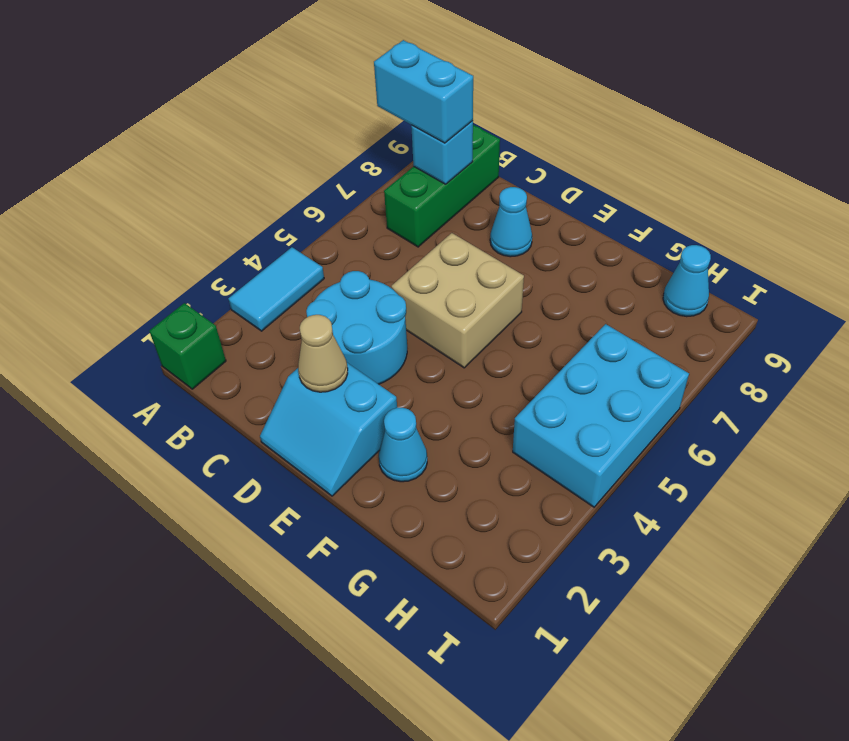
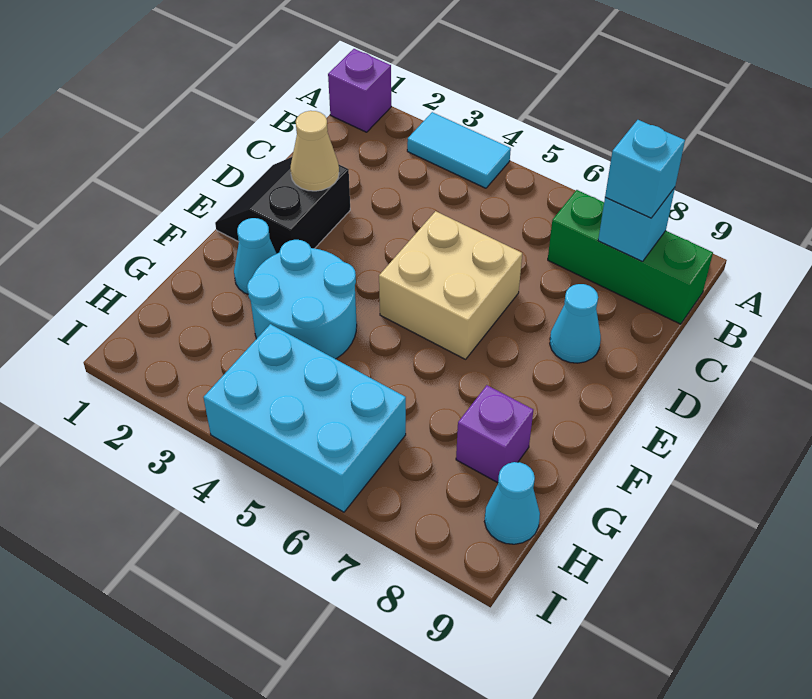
green brick A1 level 1 -> purple brick A1 level 1
cyan brick A8:B8 level 3 -> cyan brick B8 level 3
cyan round brick C3:D4 level 1 -> cyan round brick F3:G4 level 1
cyan slope D1:E2 level 1 top 2 -> black slope D1:E2 level 1 top 2
none -> purple brick G8 level 1

